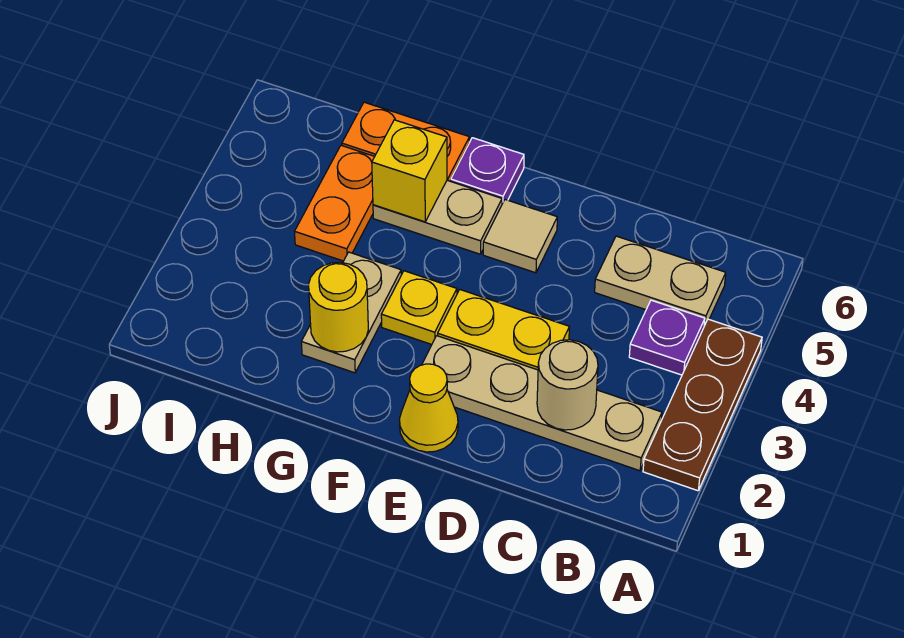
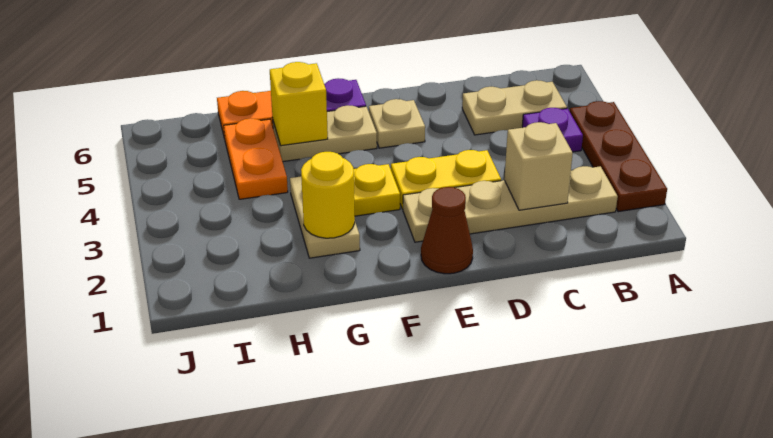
tan round brick C2 level 2 -> tan brick C2 level 2
yellow cone E1 level 1 -> brown cone E1 level 1
tan tile E5 level 1 -> tan plate E5 level 1

